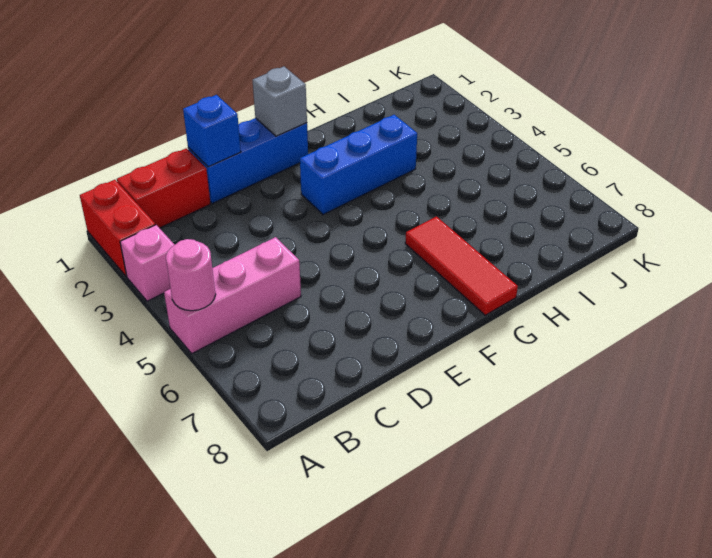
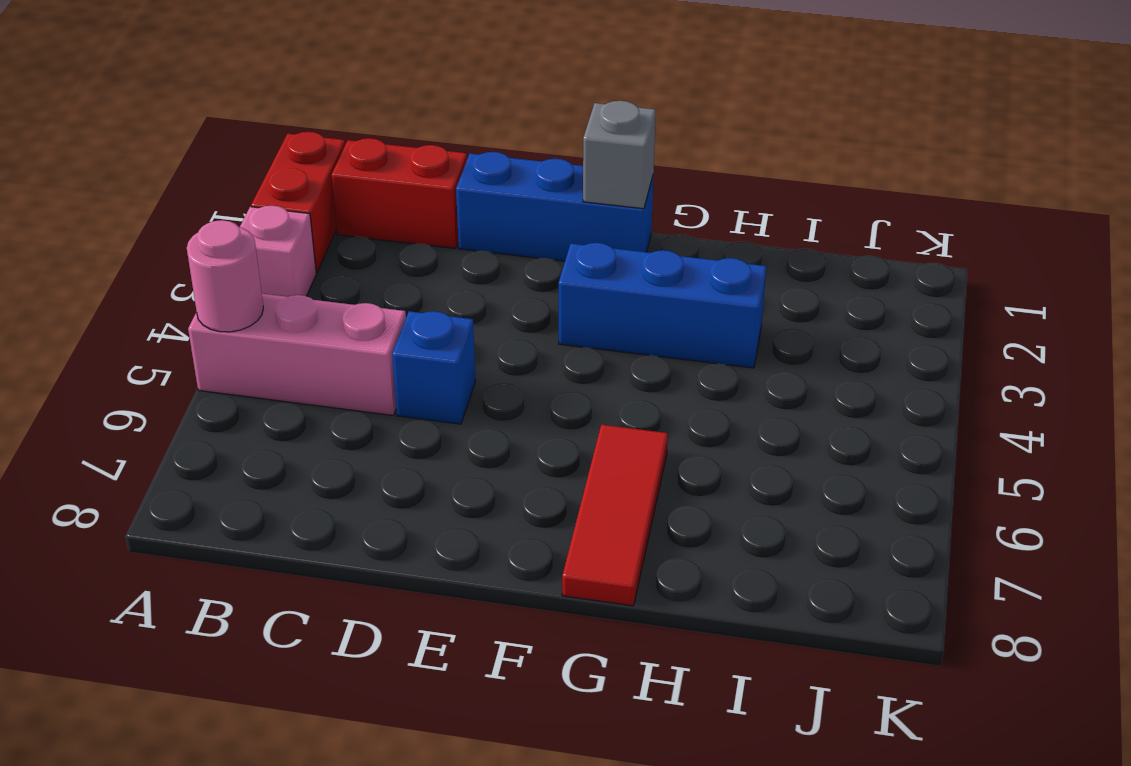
blue brick D1 level 2 -> blue brick D5 level 1

